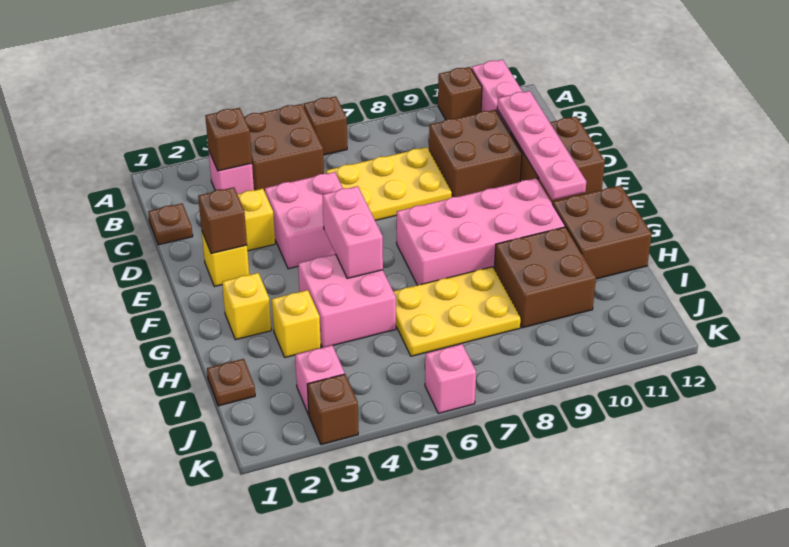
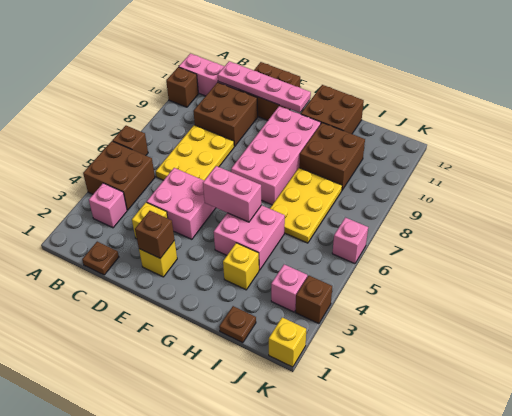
brown brick B3 level 2 -> none
yellow brick G2 level 1 -> yellow brick K1 level 1

